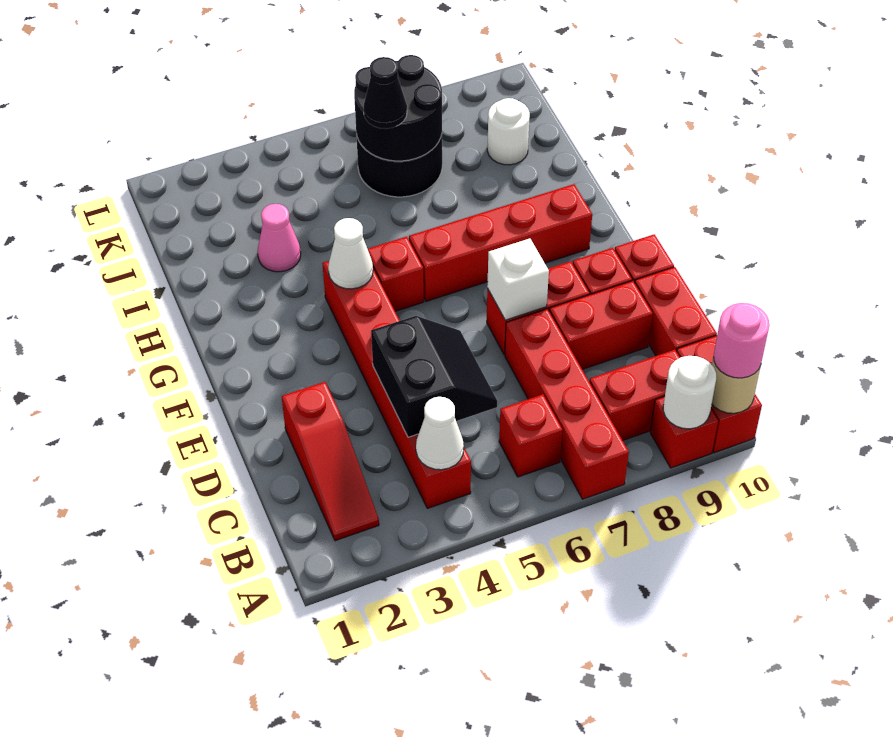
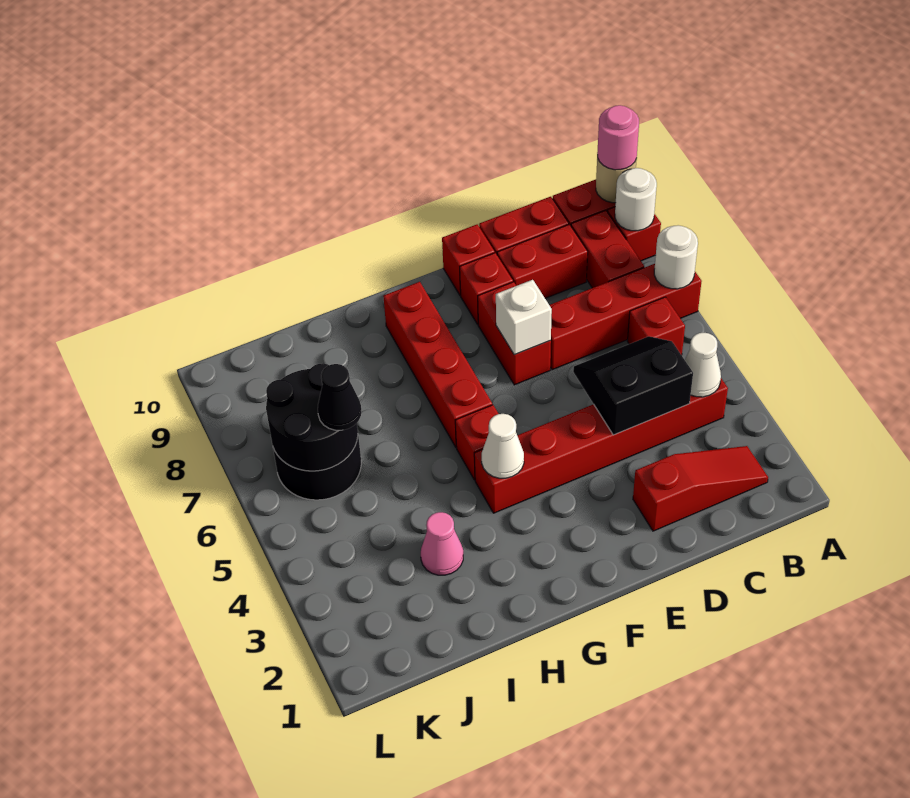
red brick D8:D9 level 1 -> red brick C9:D9 level 1
white round brick J9 level 1 -> white round brick A7 level 2

